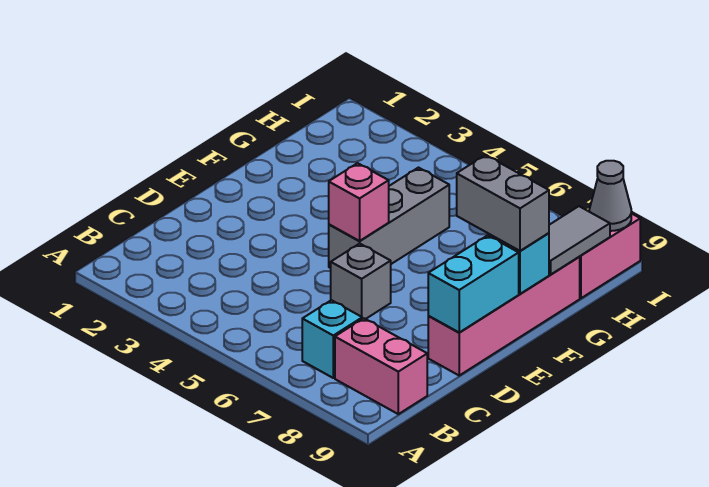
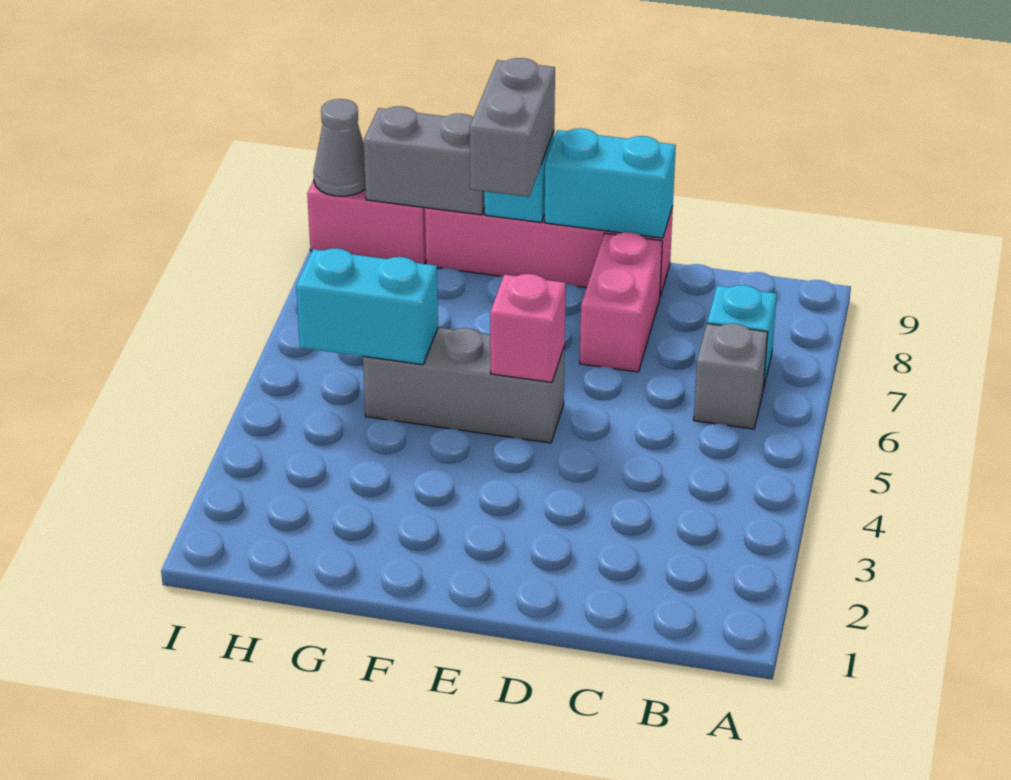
pink brick B8:B9 level 1 -> pink brick D7:D8 level 1
grey brick D6 level 1 -> grey brick B6 level 1
none -> cyan brick G5:H5 level 2
grey tile G9:H9 level 2 -> grey brick G9:H9 level 2

